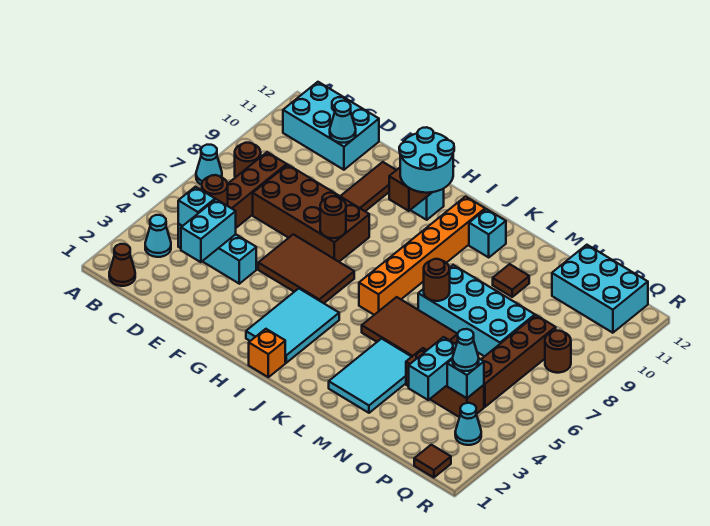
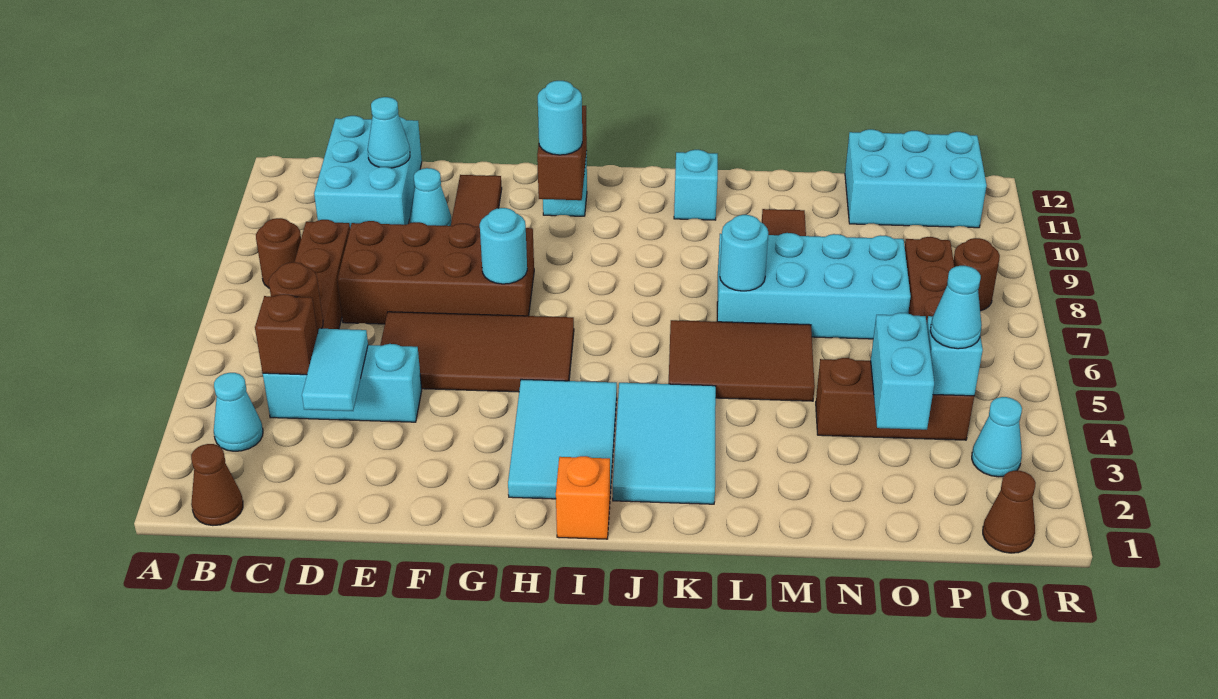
cyan cone A7 level 1 -> cyan cone E10 level 1
cyan brick B11:D12 level 1 -> cyan brick C10:D12 level 1
cyan brick C4 level 2 -> brown brick C4 level 2
cyan brick D3:D4 level 2 -> cyan tile D3:D4 level 2
brown tile F5:H6 level 1 -> brown tile E5:H6 level 1
brown round brick G7 level 2 -> cyan round brick G7 level 2
cyan round brick H10:I11 level 3 -> cyan round brick H10 level 3
orange brick J6:J11 level 1 -> none
cyan tile L2:M4 level 1 -> cyan tile J2:K4 level 1
brown round brick L7 level 2 -> cyan round brick L7 level 2
brown tile Q1 level 1 -> brown cone Q1 level 1

